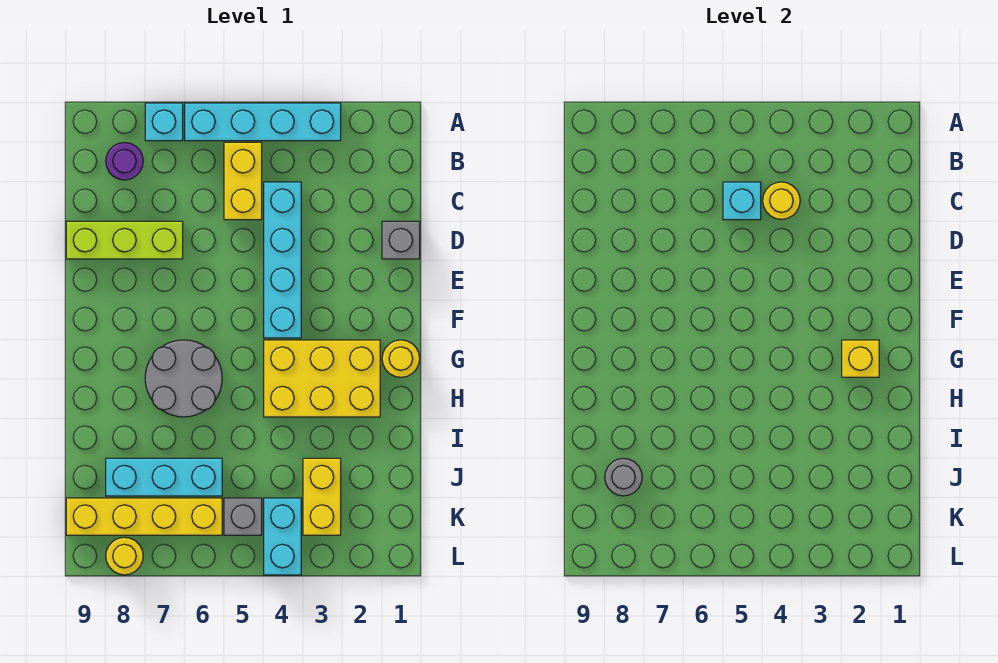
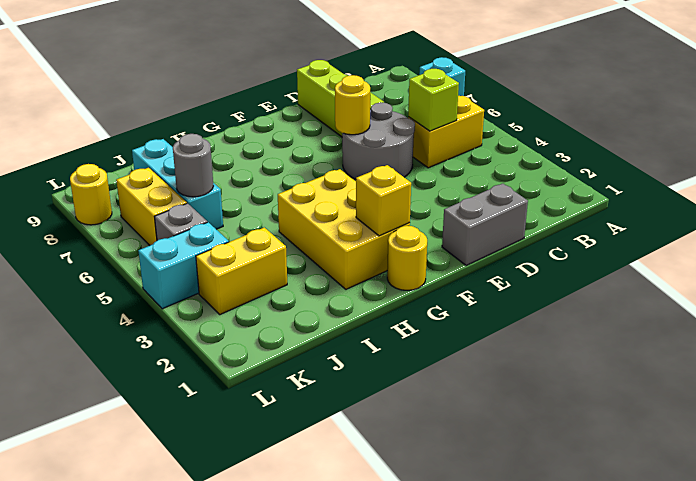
cyan brick A3:A6 level 1 -> none
purple round brick B8 level 1 -> none
cyan brick C4:F4 level 1 -> none
yellow round brick C4 level 2 -> yellow round brick E6 level 2
cyan brick C5 level 2 -> lime brick C5 level 2
grey brick D1 level 1 -> grey brick D1:E1 level 1
grey round brick G6:H7 level 1 -> grey round brick D5:E6 level 1
grey round brick J8 level 2 -> grey round brick J6 level 2
yellow brick K6:K9 level 1 -> yellow brick K6:K7 level 1

